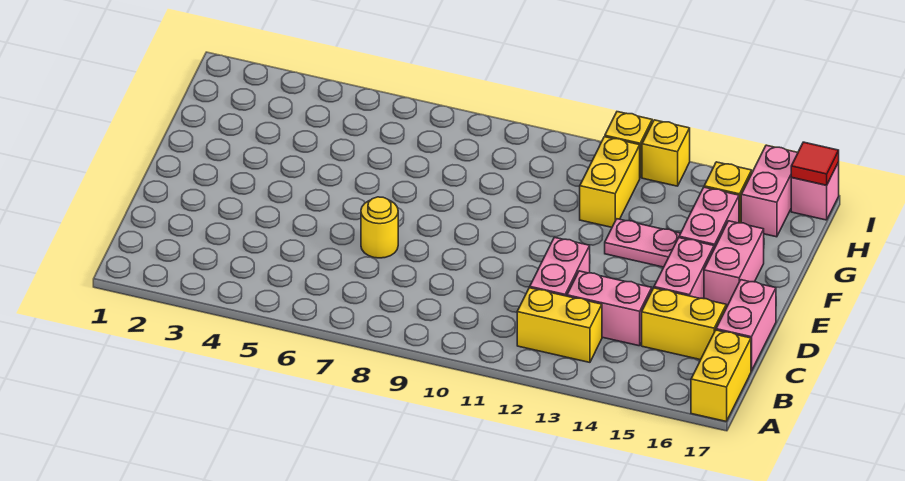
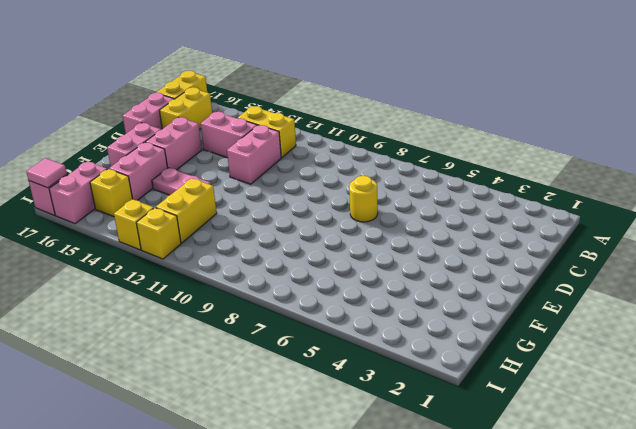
yellow brick C15:C16 level 1 -> yellow brick B16:C16 level 1
red tile I17 level 2 -> pink tile I17 level 2

